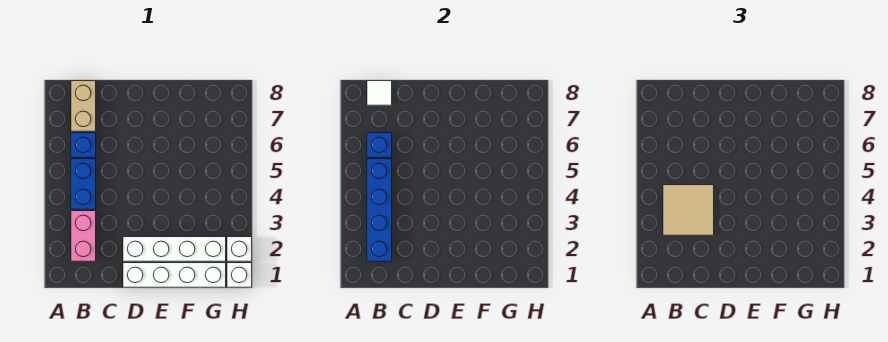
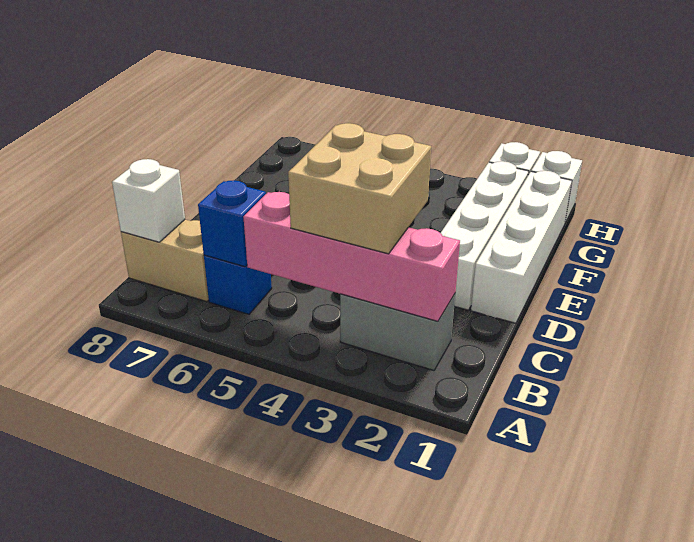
pink brick B2:B3 level 1 -> grey brick B2:B3 level 1
blue brick B2:B5 level 2 -> pink brick B2:B5 level 2
tan tile B3:C4 level 3 -> tan brick B3:C4 level 3
blue brick B4:B5 level 1 -> none
white tile B8 level 2 -> white brick B8 level 2

